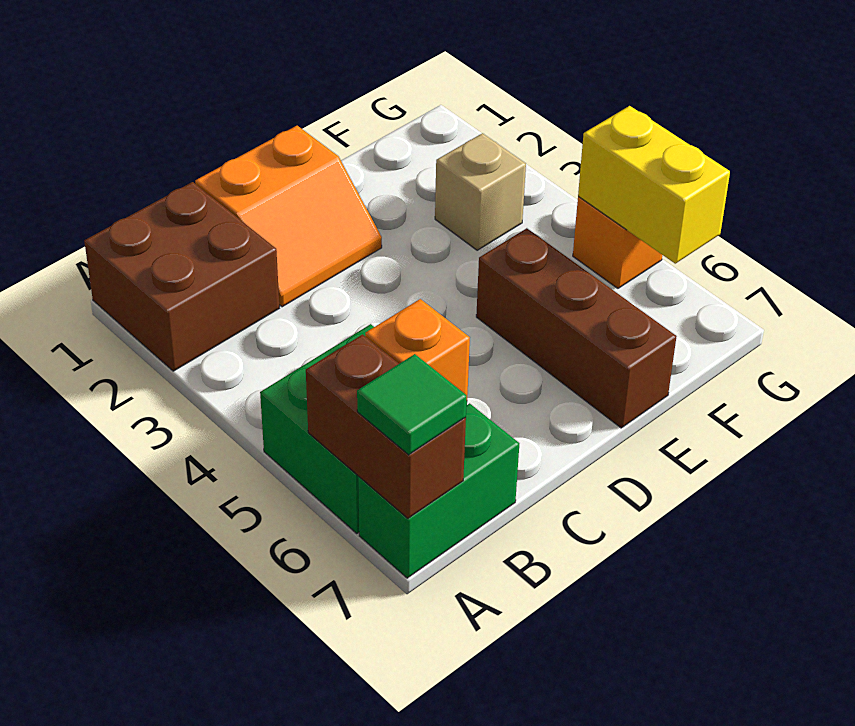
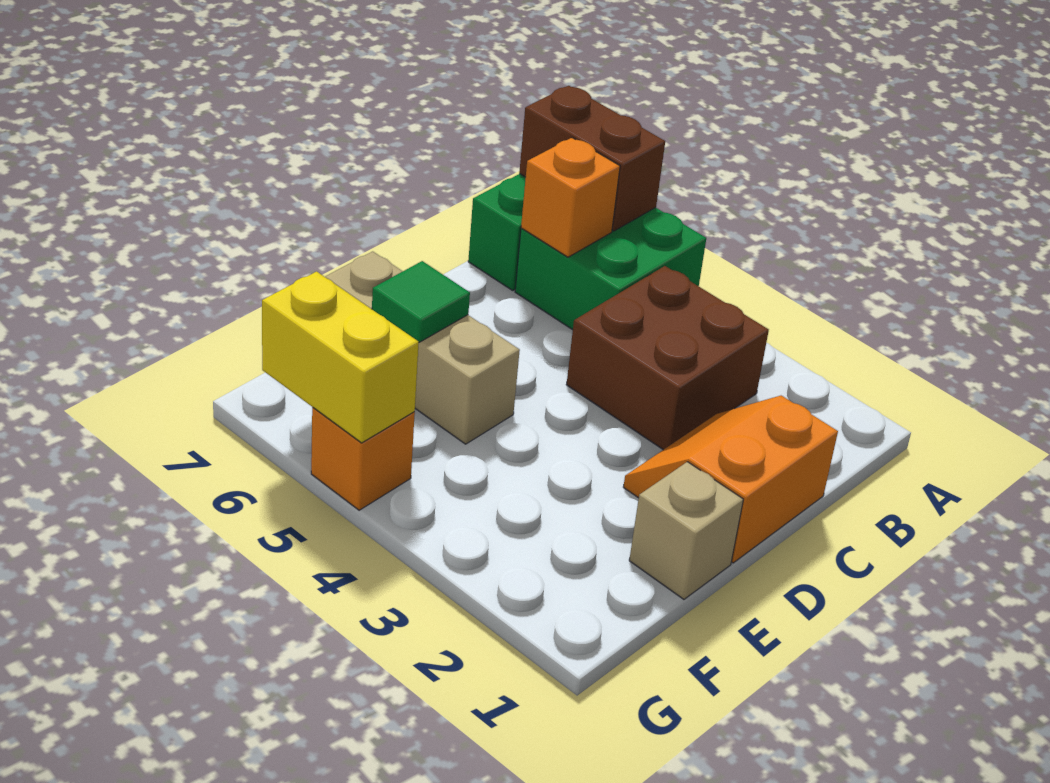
brown brick A1:B2 level 1 -> brown brick B3:C4 level 1
green tile A7 level 3 -> green tile E6 level 2
brown brick E5:E7 level 1 -> tan brick E5:E7 level 1
tan brick F3 level 1 -> tan brick E1 level 1

